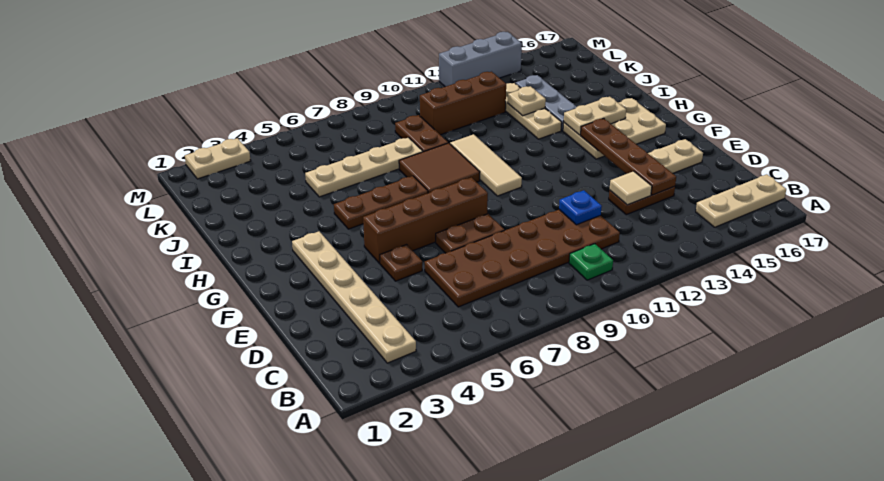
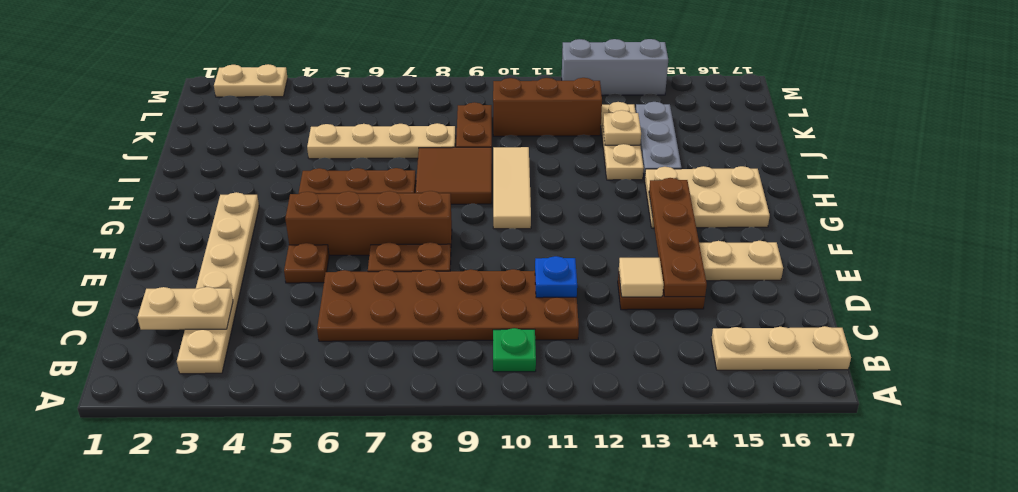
tan plate H14:H15 level 2 -> tan plate C2:C3 level 2

